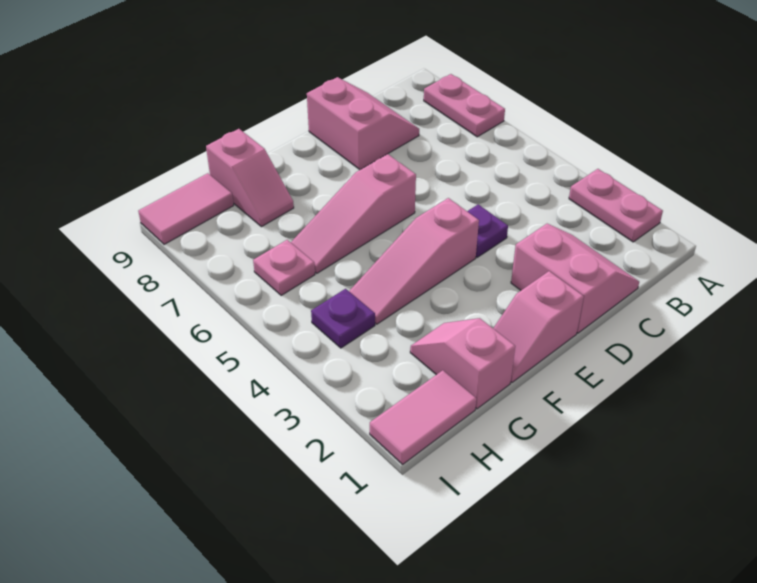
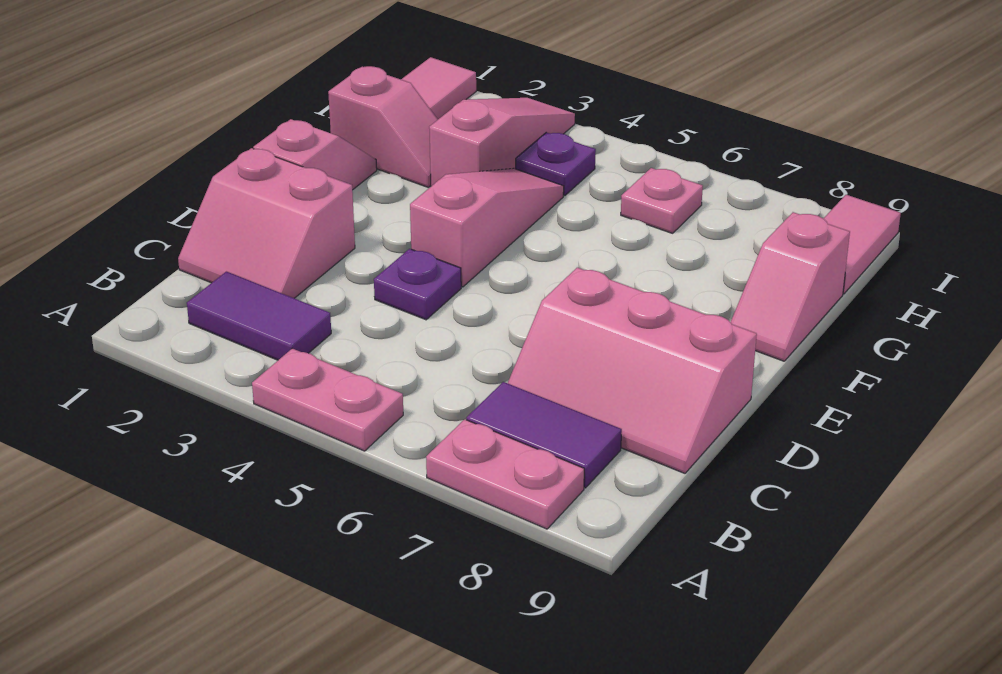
pink plate A2:A3 level 1 -> pink plate A4:A5 level 1
none -> purple tile B2:B3 level 1
none -> purple tile B7:B8 level 1
pink slope C8:D9 level 1 top D -> pink slope C7:D9 level 1 top D
pink slope E6:G6 level 1 top E -> pink slope G3:I3 level 1 top G
pink slope G8:G9 level 1 top 9 -> pink slope F9:G9 level 1 top G

